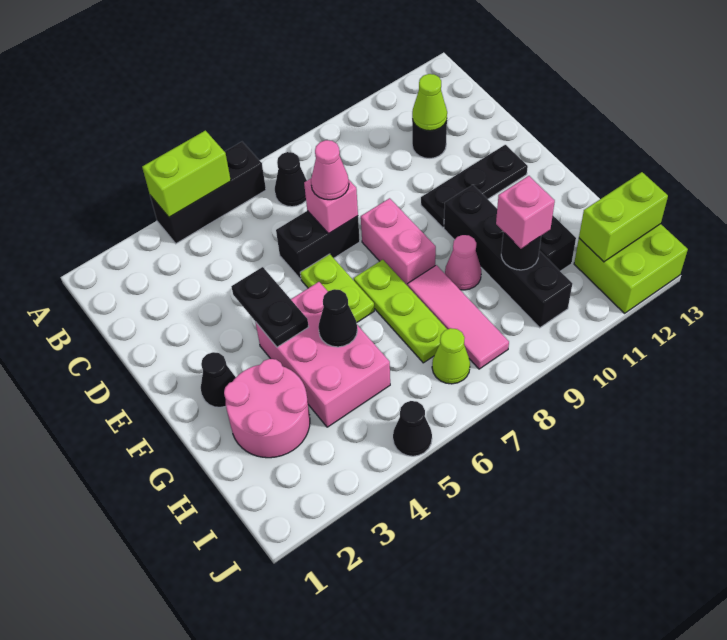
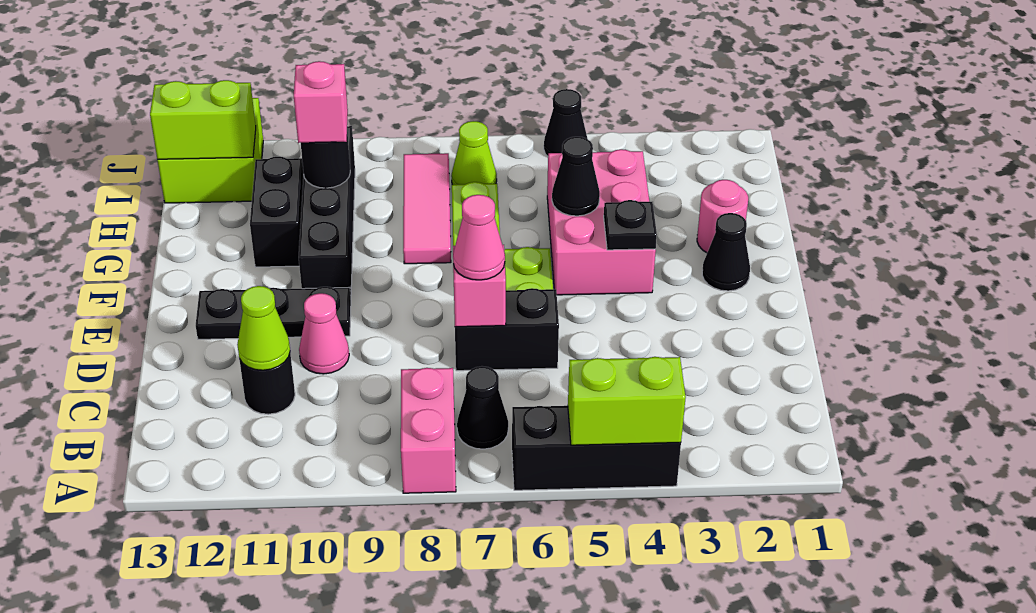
black plate E4:F4 level 2 -> black plate F4 level 2
pink brick E8:F8 level 1 -> pink brick A8:B8 level 1
pink round brick G2:H3 level 1 -> pink round brick G2 level 1
pink cone G9 level 1 -> pink cone D10 level 1

